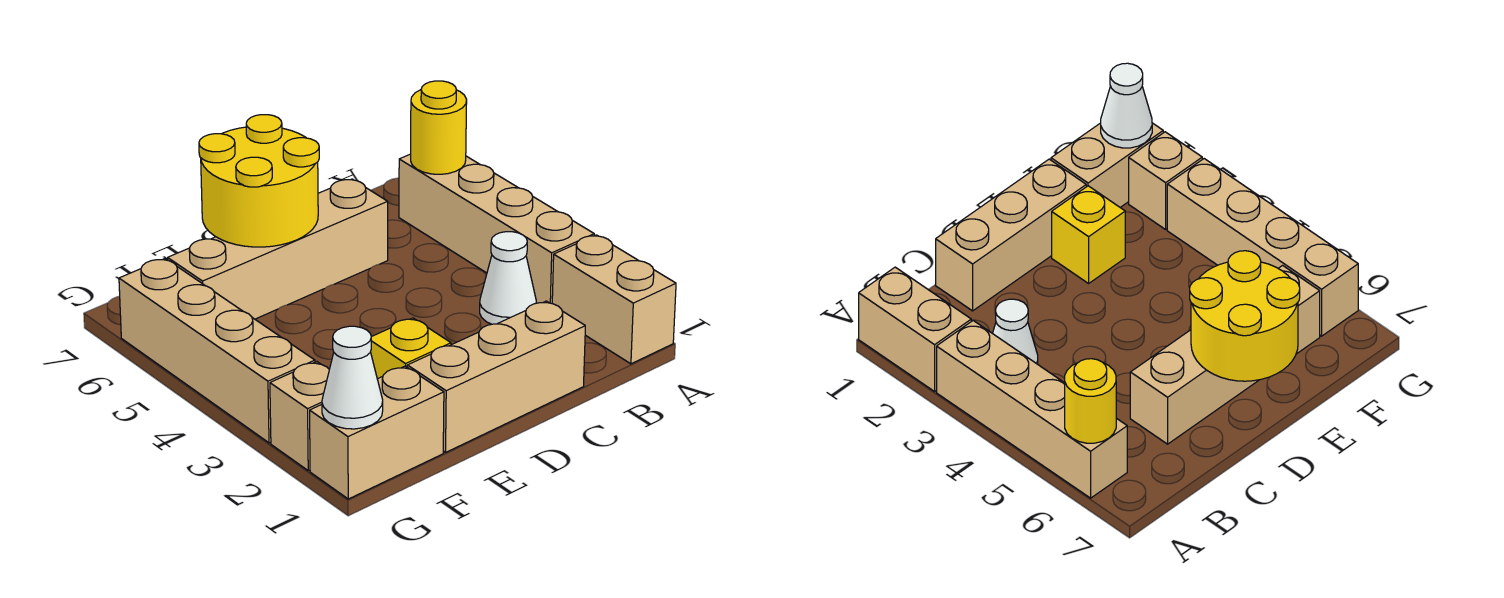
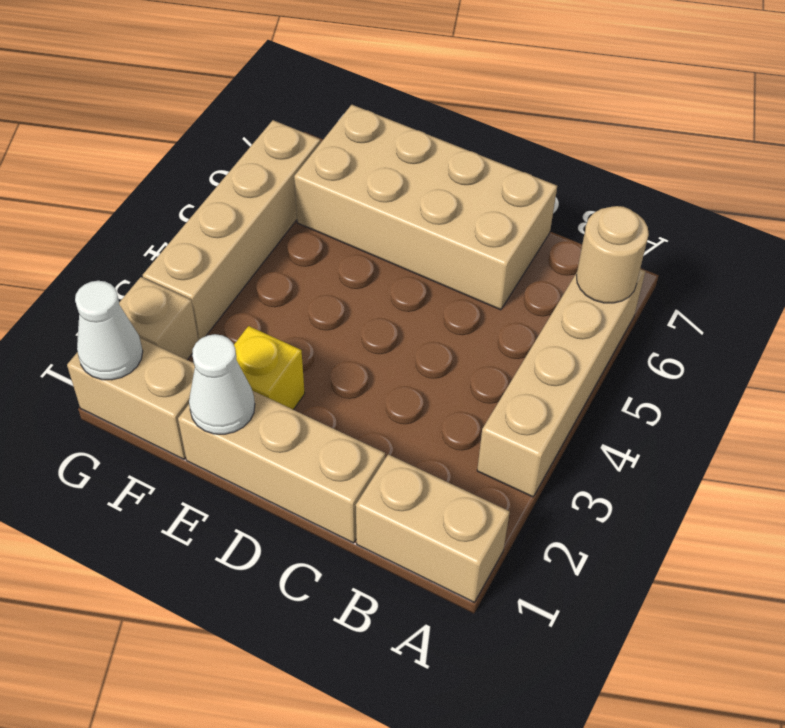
tan brick A1:A2 level 1 -> tan brick A1:B1 level 1
yellow round brick A6 level 2 -> tan round brick A6 level 2
white cone B3 level 1 -> white cone E1 level 2
tan brick C6:F6 level 1 -> tan brick C6:F7 level 1
yellow round brick D6:E7 level 2 -> none

